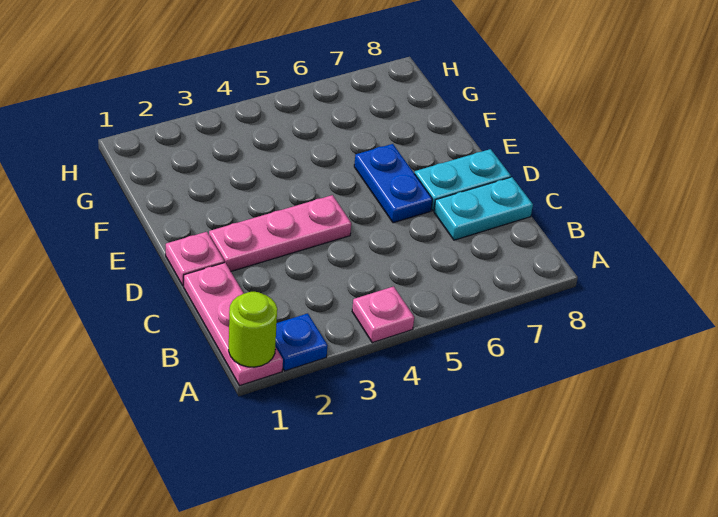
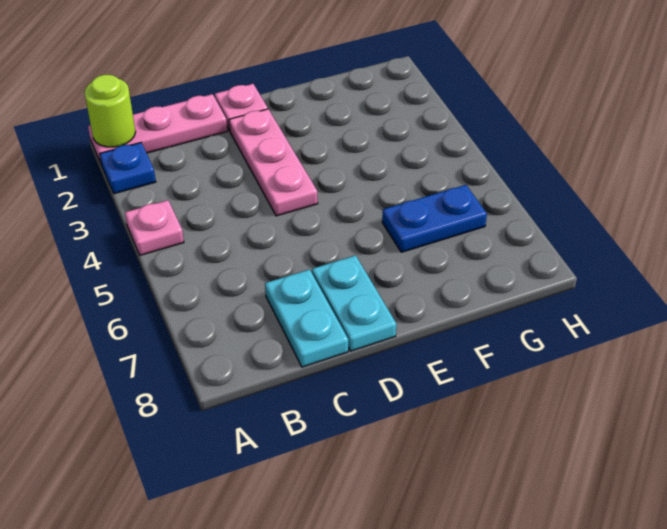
blue plate D6:E6 level 1 -> blue plate F6:G6 level 1

